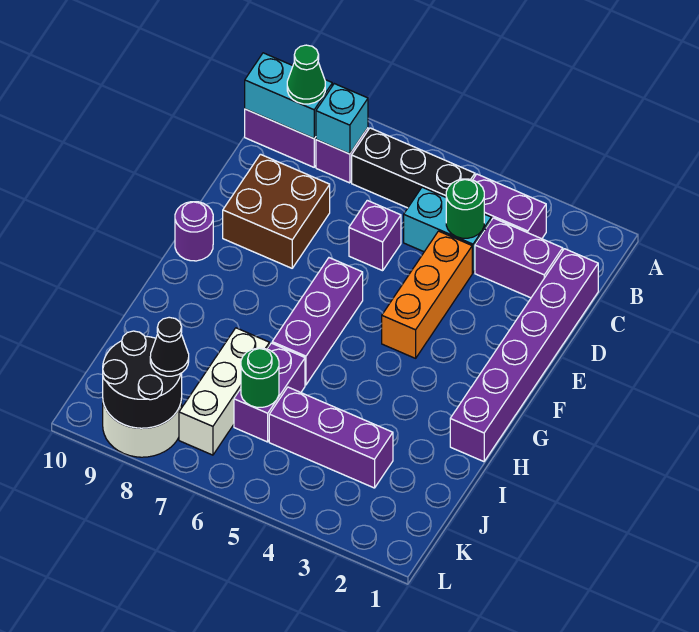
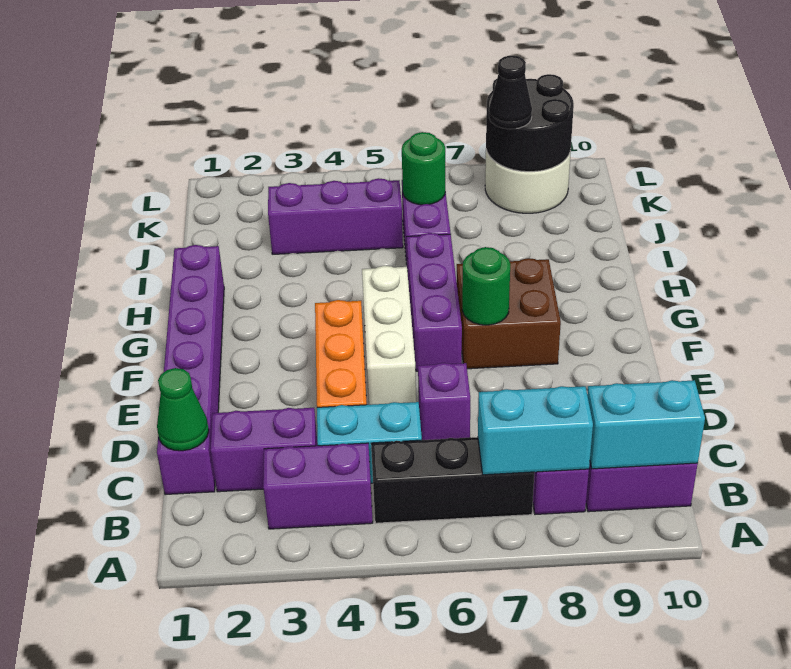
cyan brick B8 level 2 -> cyan brick B7:B8 level 2
green cone B9 level 3 -> green cone C1 level 2
green round brick C4 level 2 -> green round brick F7 level 2
brown brick D8:E9 level 1 -> brown brick F7:G8 level 1
purple round brick F10 level 1 -> none
white brick I7:K7 level 1 -> white brick E5:G5 level 1

